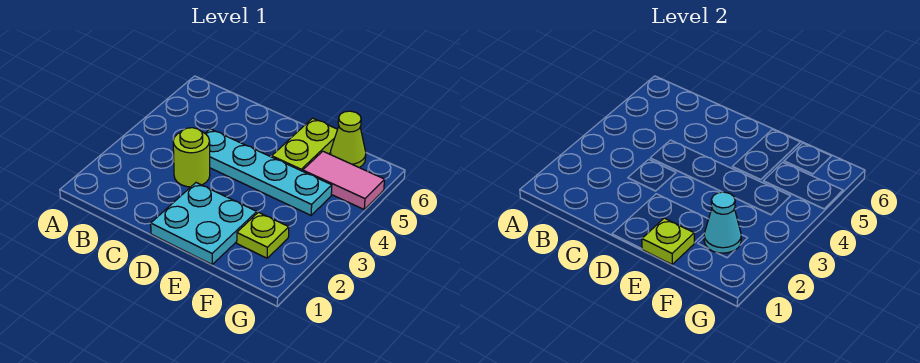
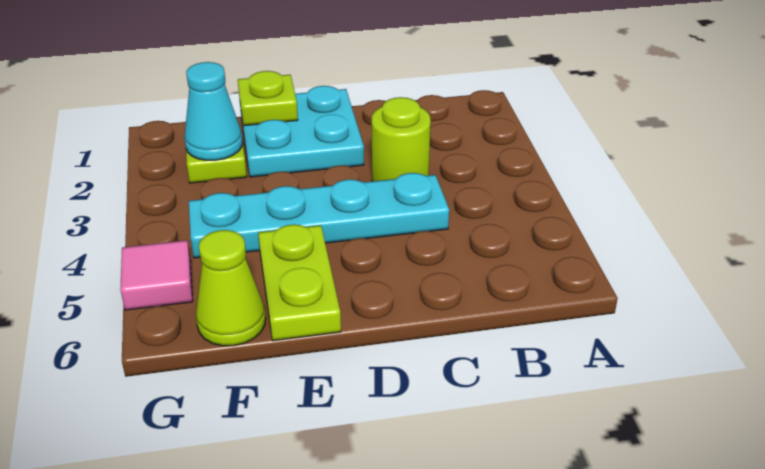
pink tile F5:G5 level 1 -> pink tile G5 level 1

